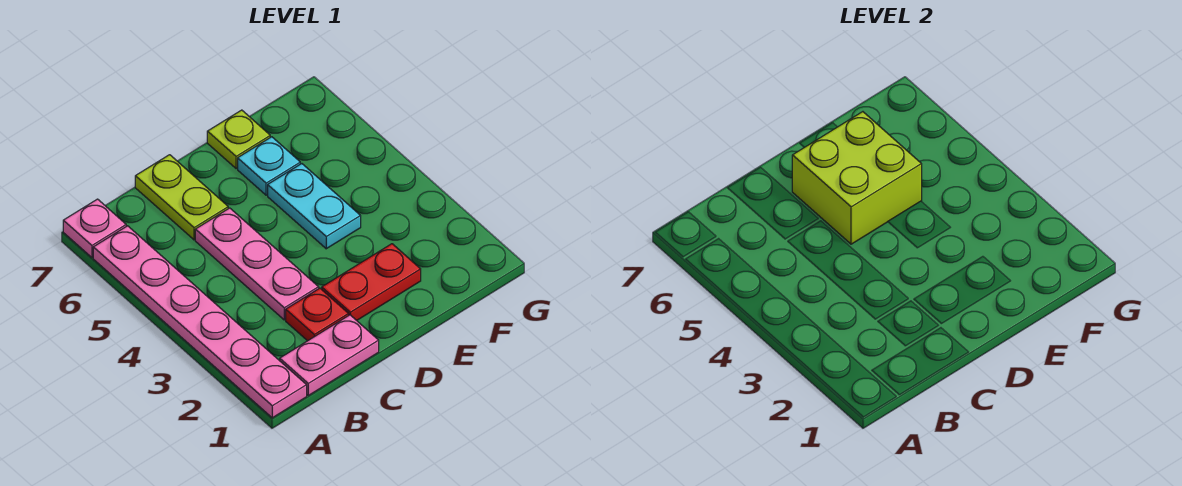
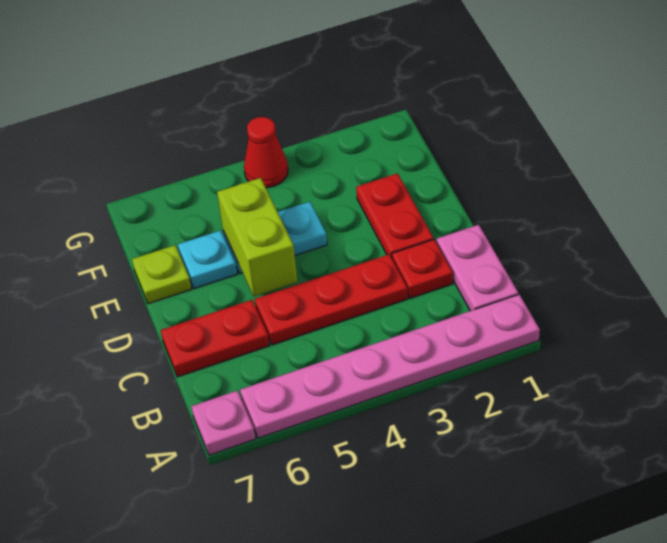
pink plate C3:C5 level 1 -> red plate C3:C5 level 1
lime plate C6:C7 level 1 -> red plate C6:C7 level 1
lime brick D5:E6 level 2 -> lime brick D5:E5 level 2
none -> red cone G4 level 1

